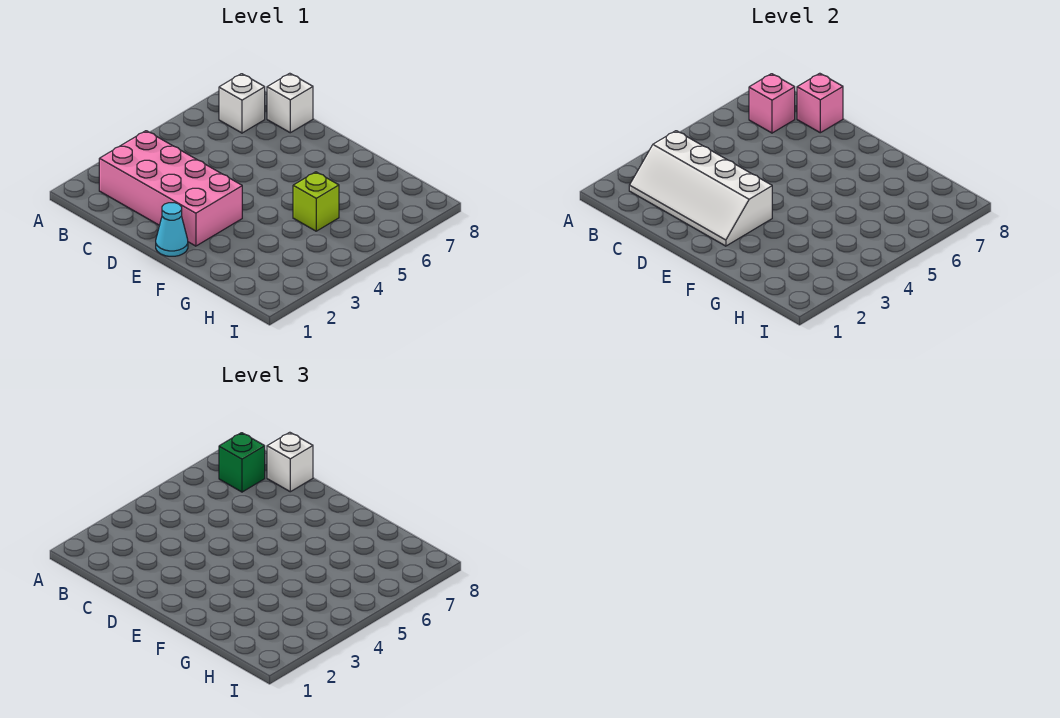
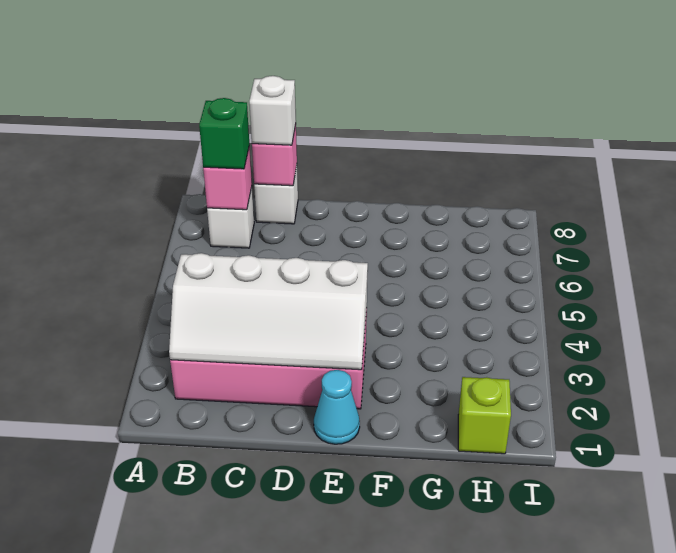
lime brick G5 level 1 -> lime brick H1 level 1

